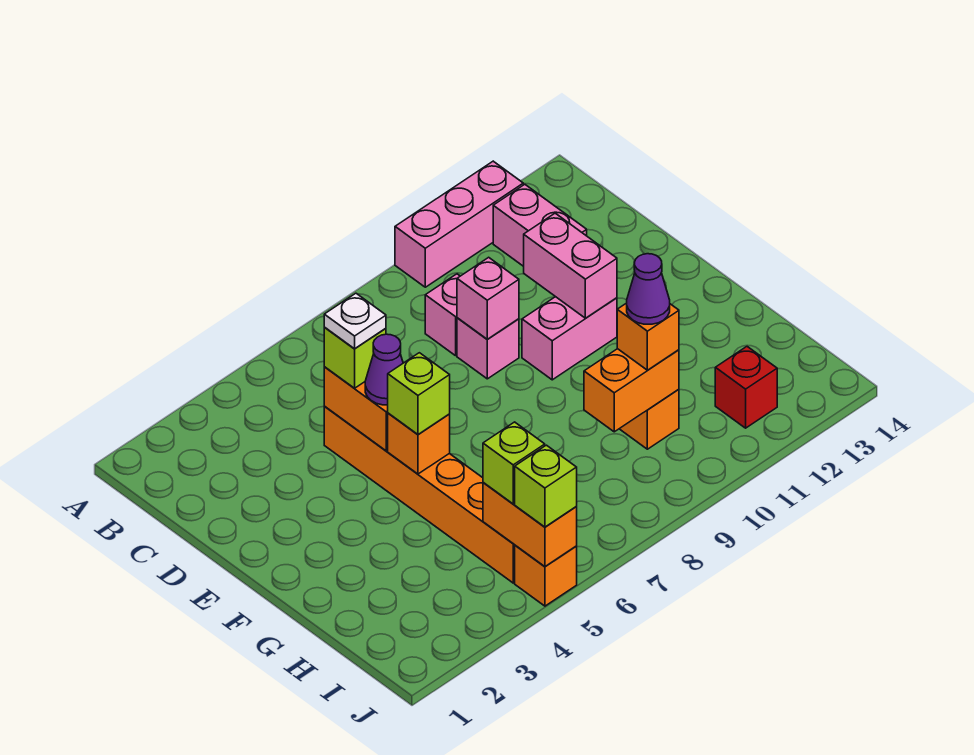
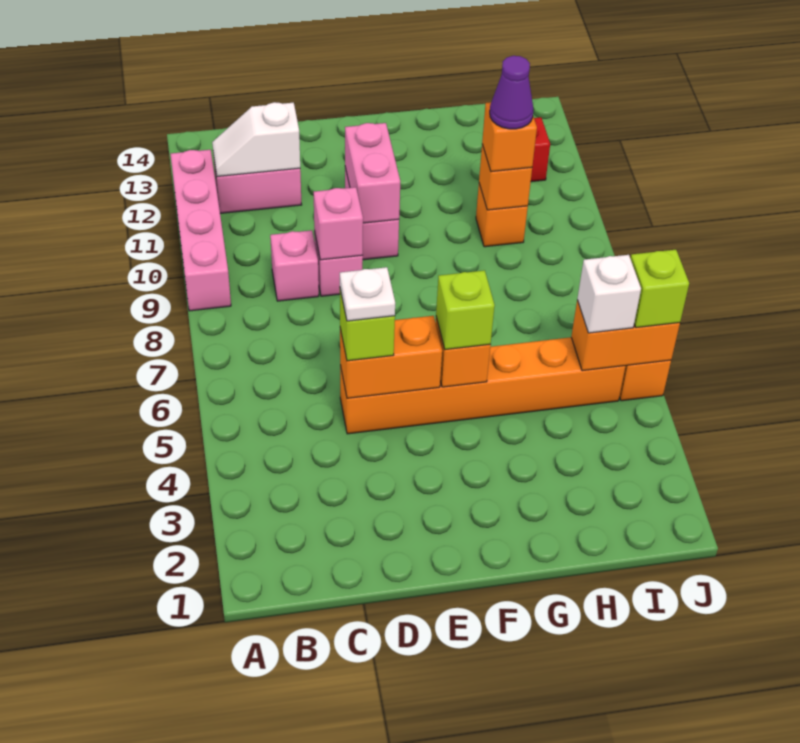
pink brick A10:A12 level 1 -> pink brick A9:A12 level 1
none -> white slope B12:C12 level 2 top C
pink brick D11:E11 level 2 -> pink brick E10:E11 level 2
purple cone E5 level 3 -> none
orange brick H9:H10 level 2 -> orange brick H10 level 2
lime brick I5 level 3 -> white brick I5 level 3

